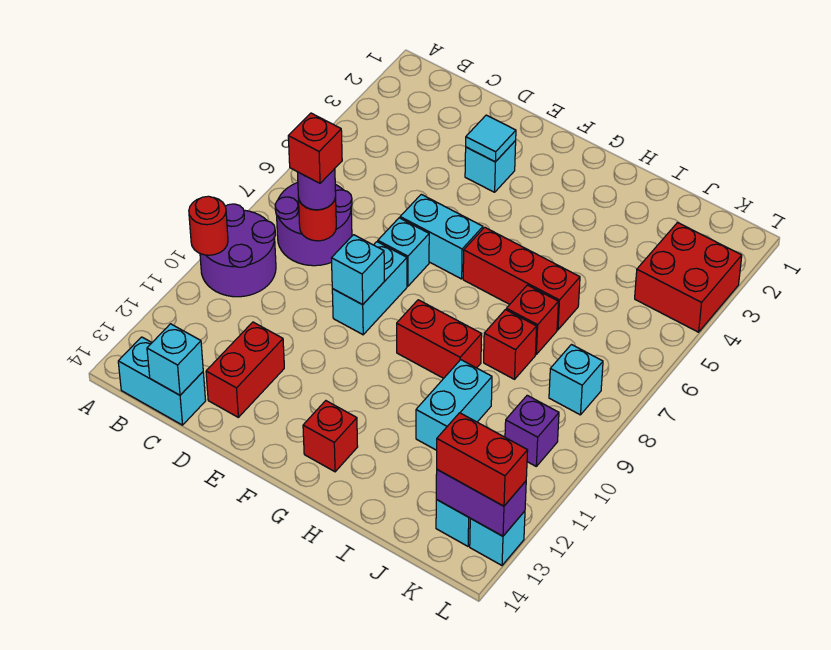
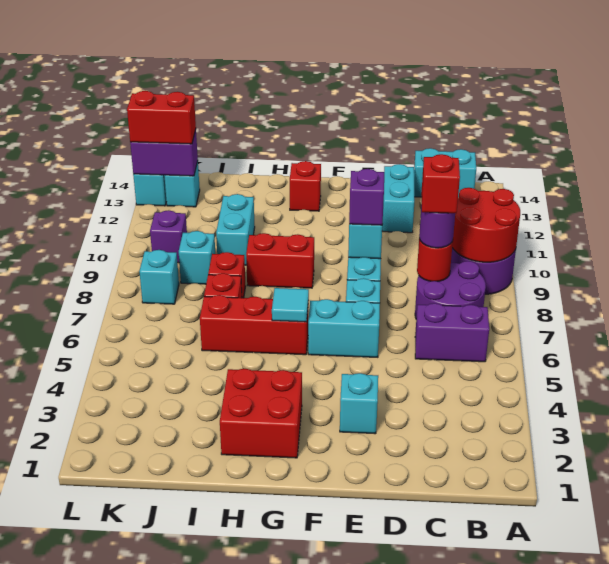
red round brick A10 level 2 -> red round brick A9:B10 level 2
none -> purple brick B6:C6 level 1
cyan brick C14 level 2 -> cyan brick J9 level 1
red brick D12:D13 level 1 -> cyan brick D12:D13 level 1
cyan tile E3 level 2 -> cyan tile G6 level 2
none -> purple brick E9 level 3
red brick K3:L4 level 1 -> red brick G2:H3 level 1

